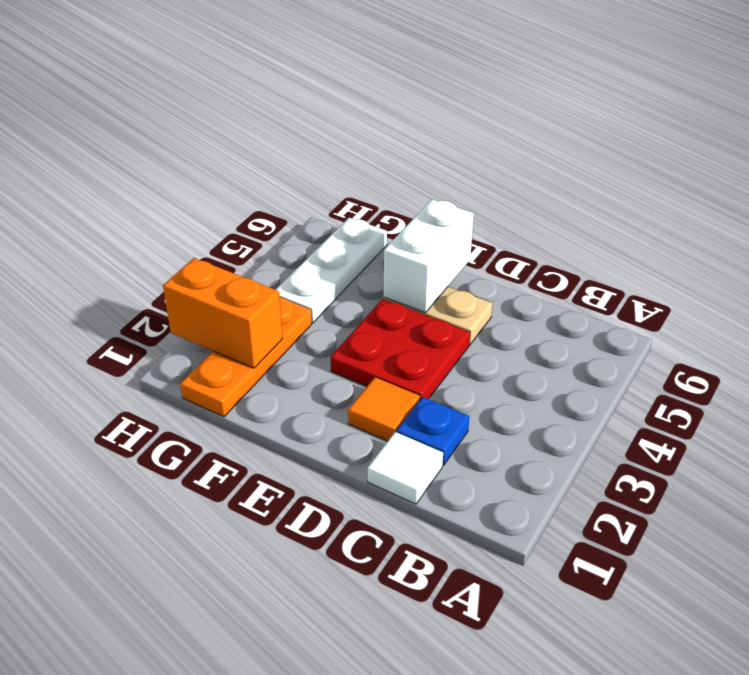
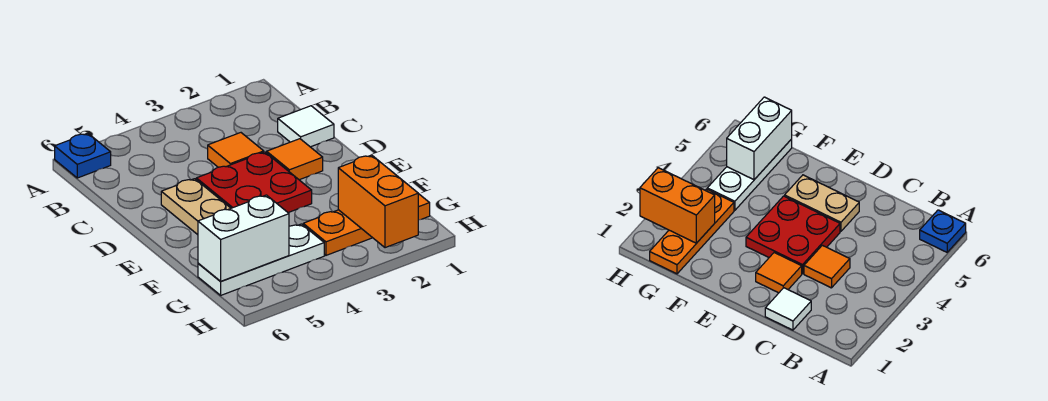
blue plate C2 level 1 -> blue plate A6 level 1
none -> orange tile C3 level 1
white brick E5:E6 level 2 -> white brick G5:G6 level 2

